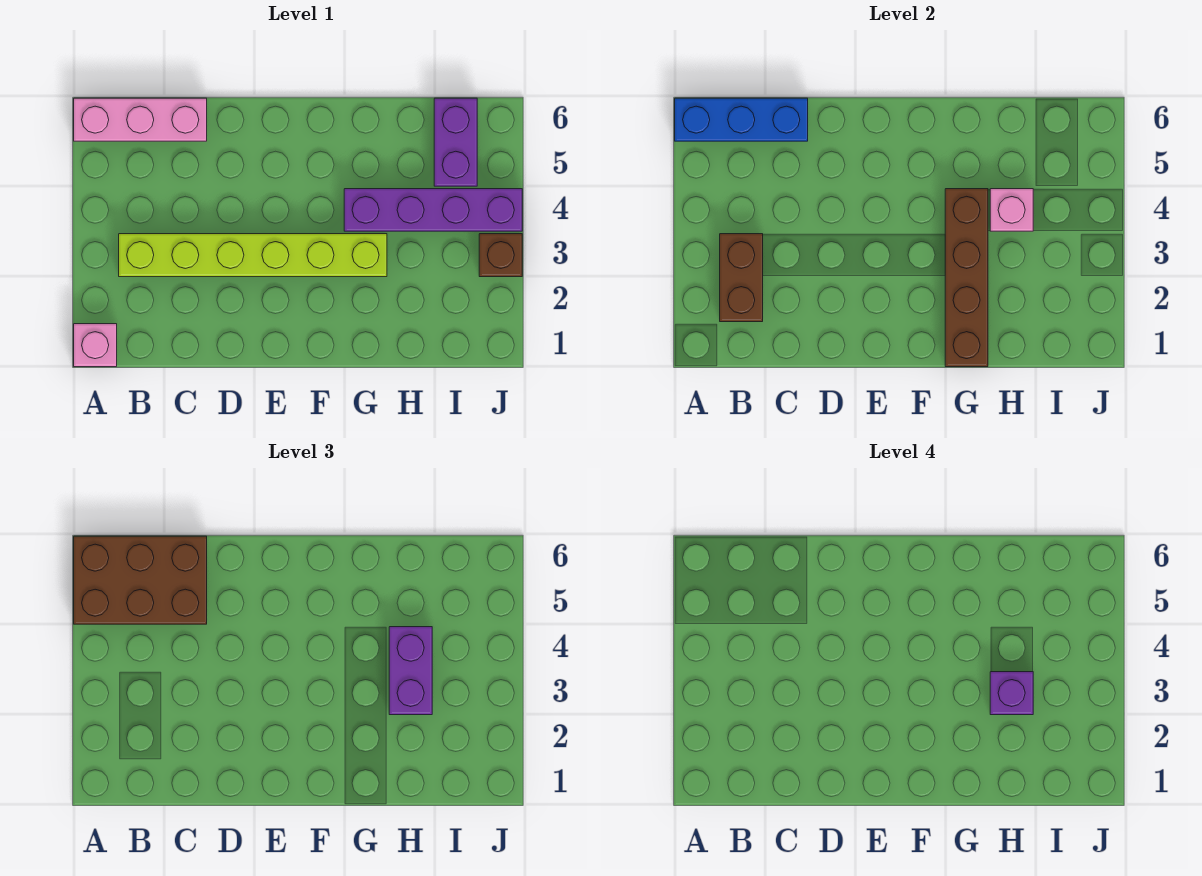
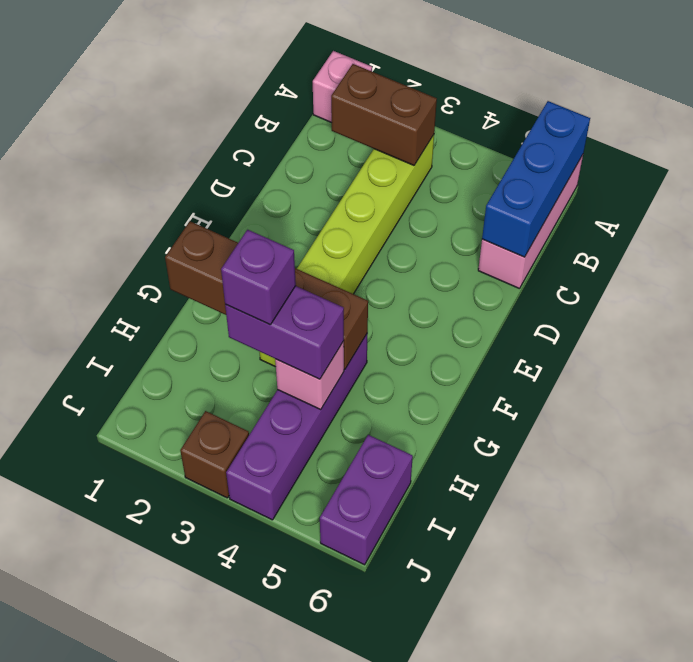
brown brick A5:C6 level 3 -> none
purple brick I5:I6 level 1 -> purple brick I6:J6 level 1

